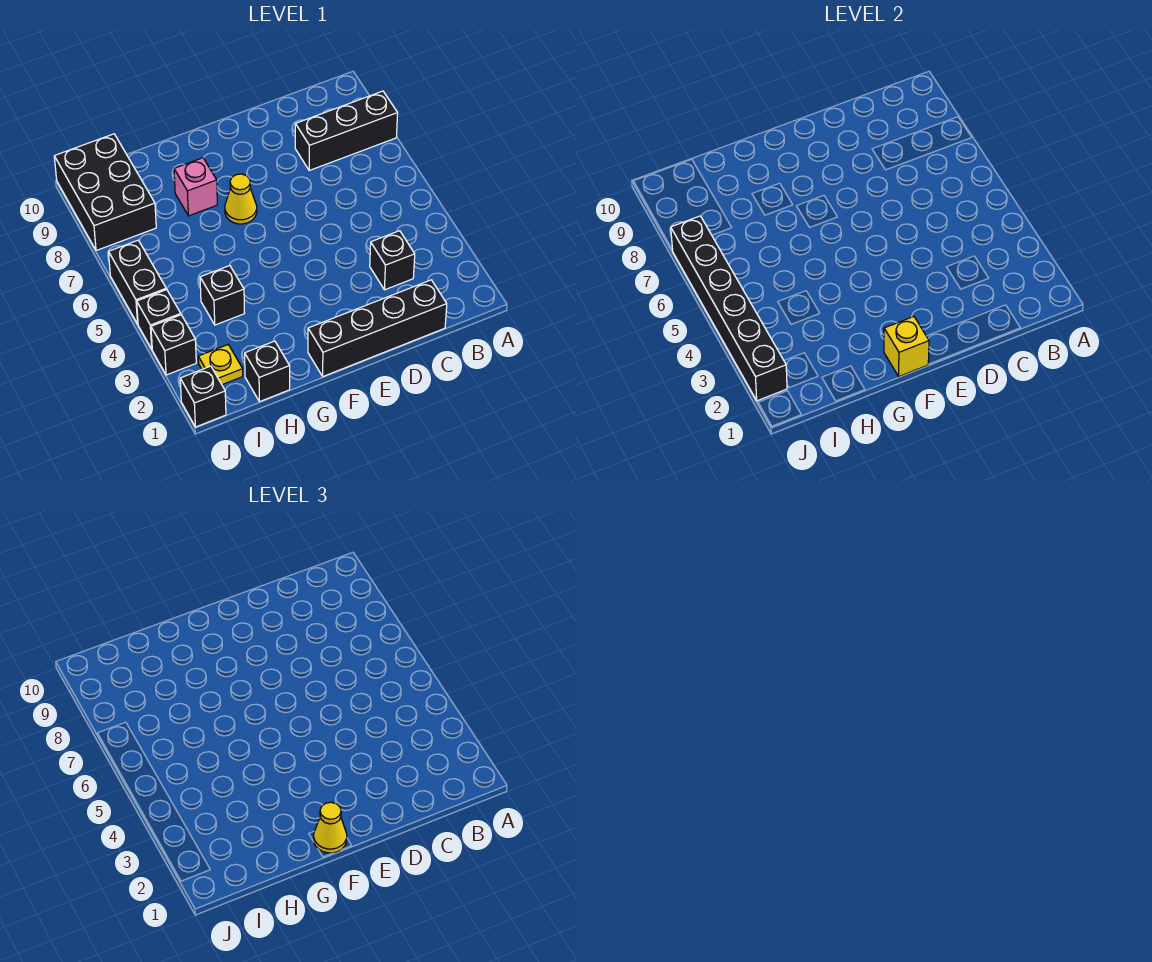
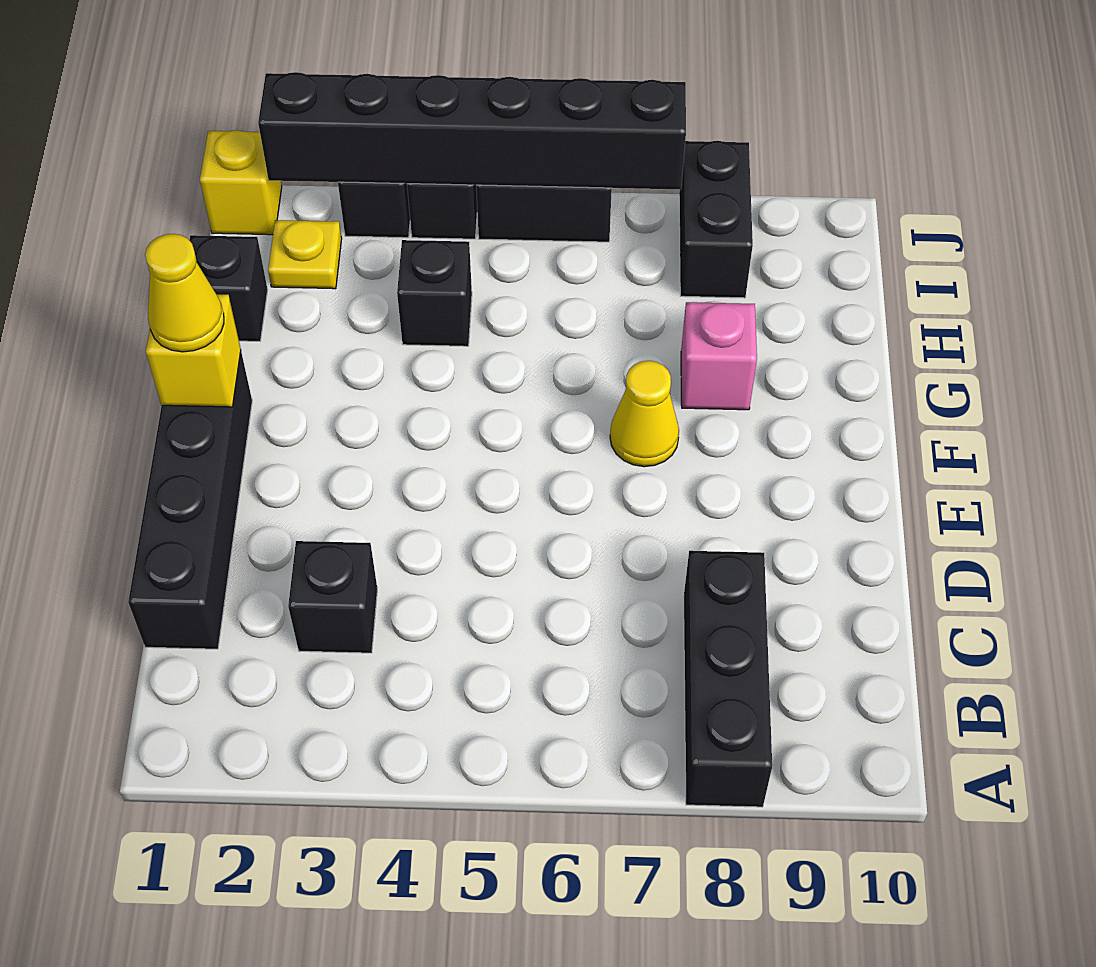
black brick I8:J10 level 1 -> black brick I8:J8 level 1
black brick J1 level 1 -> yellow brick J1 level 1

